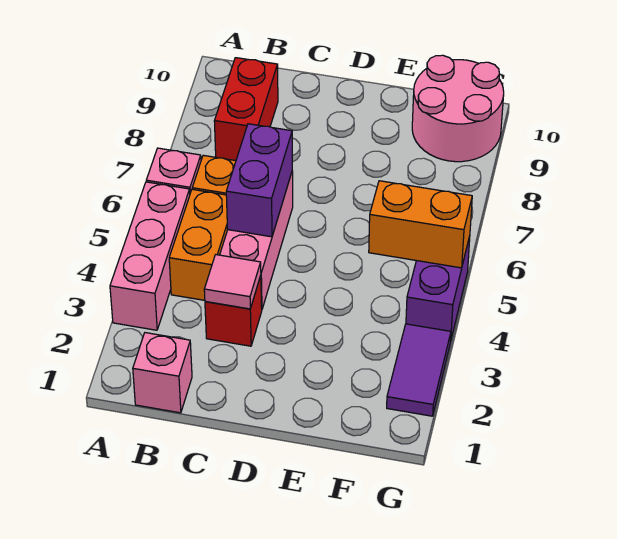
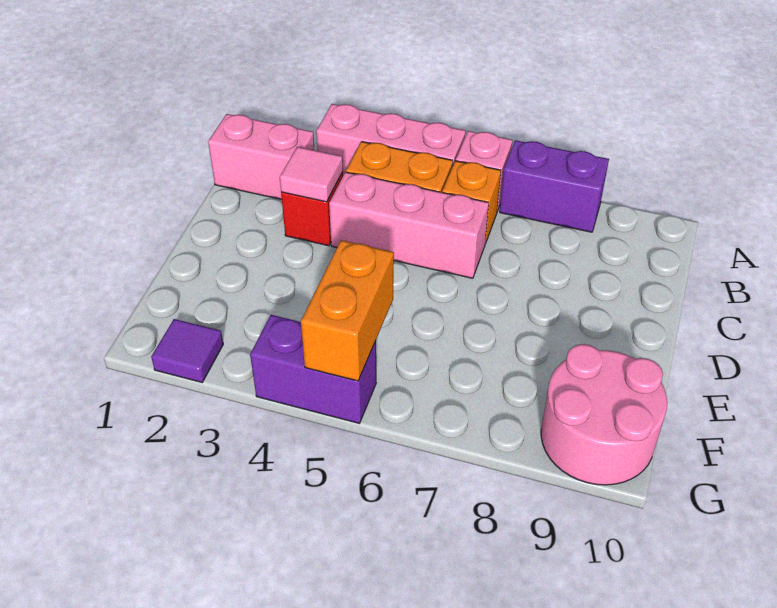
pink brick B1 level 1 -> pink brick B1:B2 level 1
red brick B8:B9 level 1 -> none
purple brick C5:C6 level 2 -> purple brick A7:A8 level 1
purple tile G2:G3 level 1 -> purple tile G2 level 1

